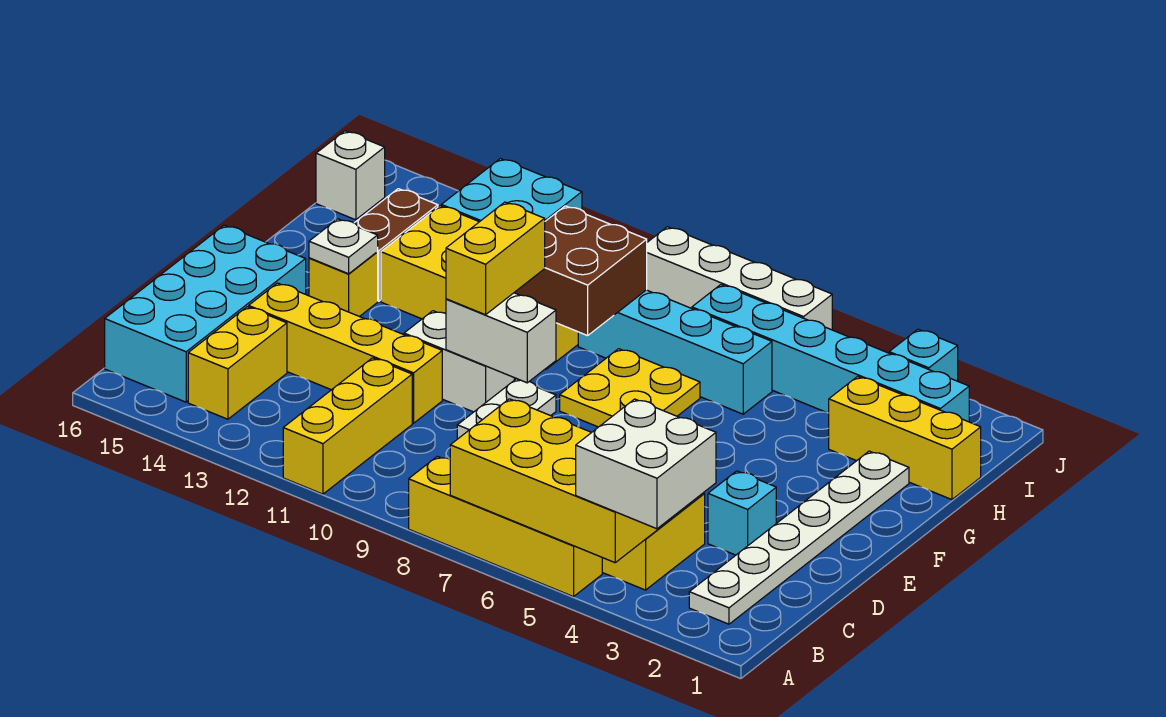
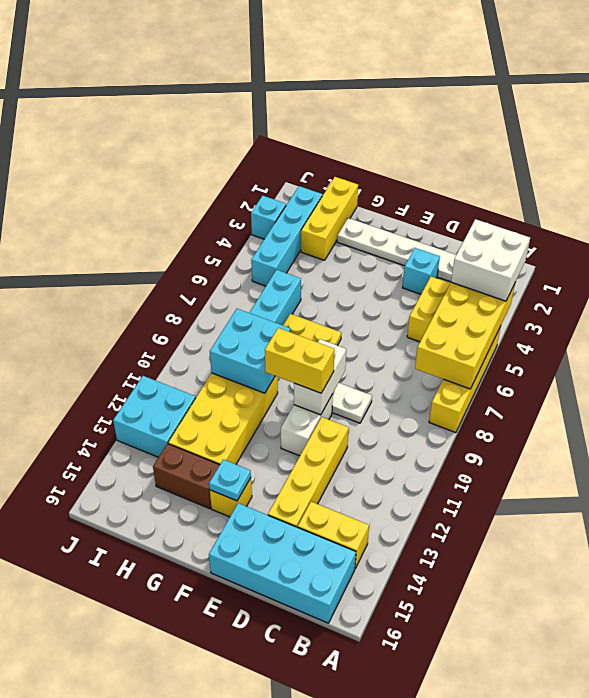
yellow brick A11:C11 level 1 -> none
white plate F14 level 2 -> cyan plate F14 level 2
brown brick G9:H10 level 2 -> cyan brick G9:H10 level 2
cyan brick I2:I7 level 1 -> cyan brick I2:I5 level 1
white brick I16 level 1 -> none
white brick J6:J9 level 1 -> none

